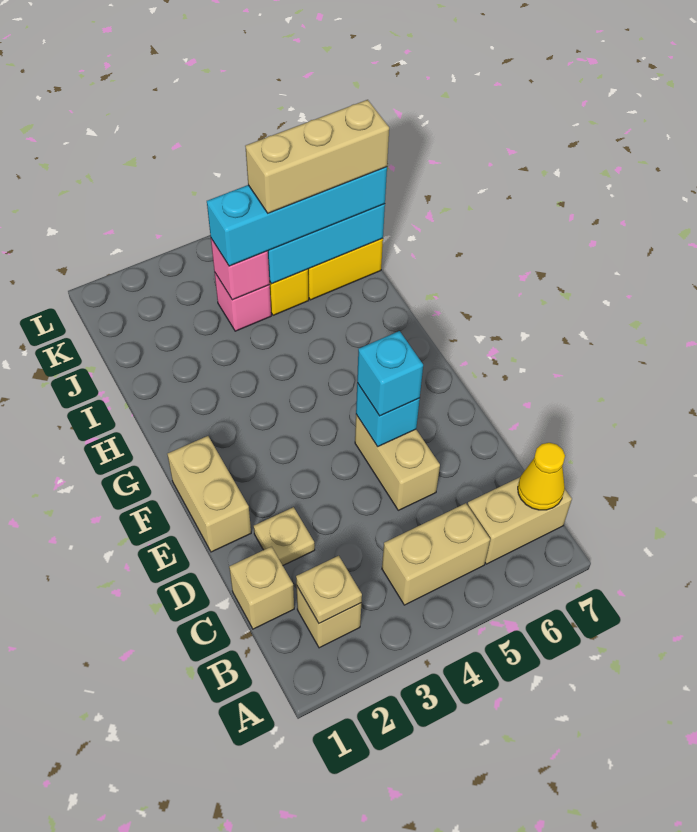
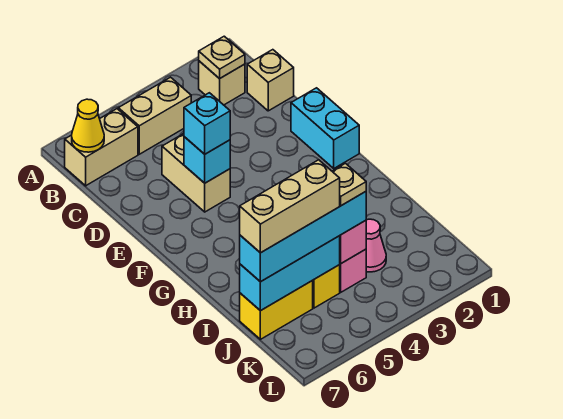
tan plate D2 level 1 -> tan plate J4 level 4
tan brick E1:F1 level 1 -> cyan brick E1:F1 level 1
none -> pink cone J3 level 1

